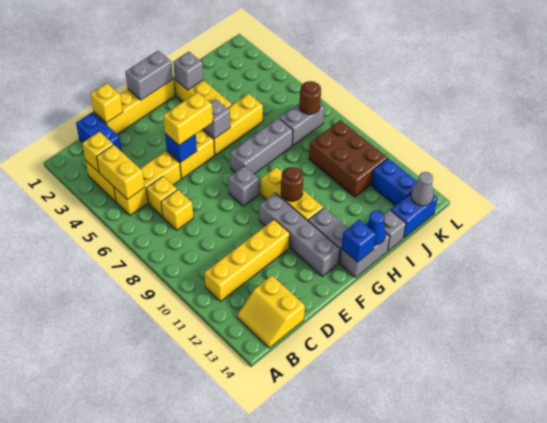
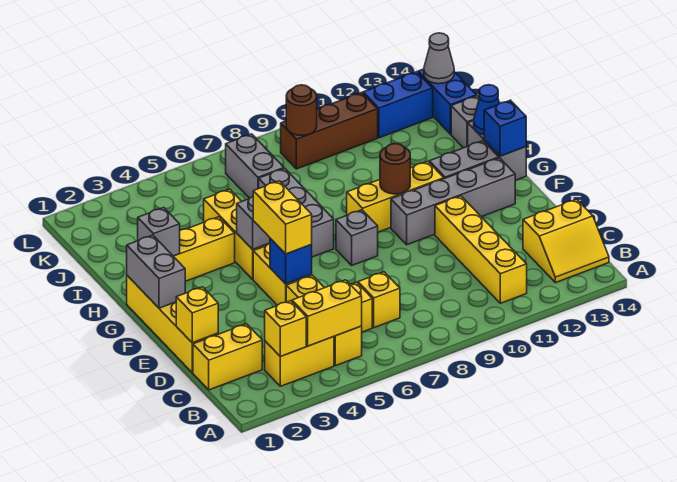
blue brick C1:C2 level 1 -> yellow brick C1:C2 level 1
brown brick J9:K11 level 1 -> brown brick K9:K11 level 1
brown round brick K7 level 2 -> brown round brick K9 level 2

